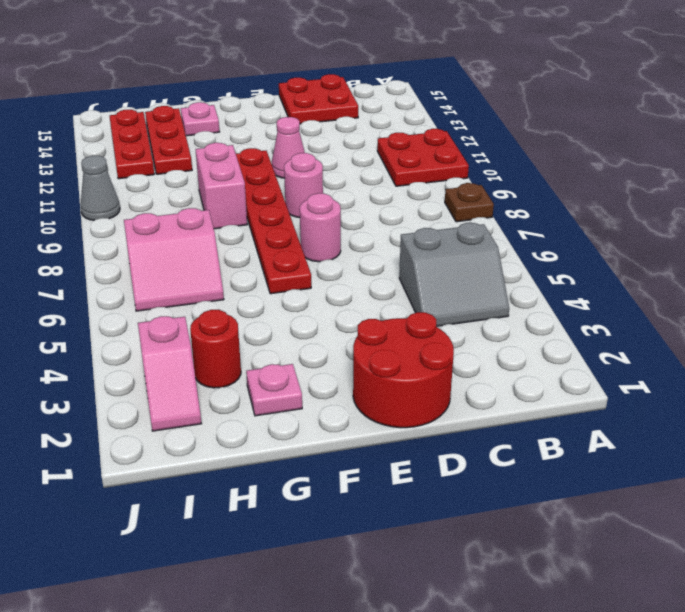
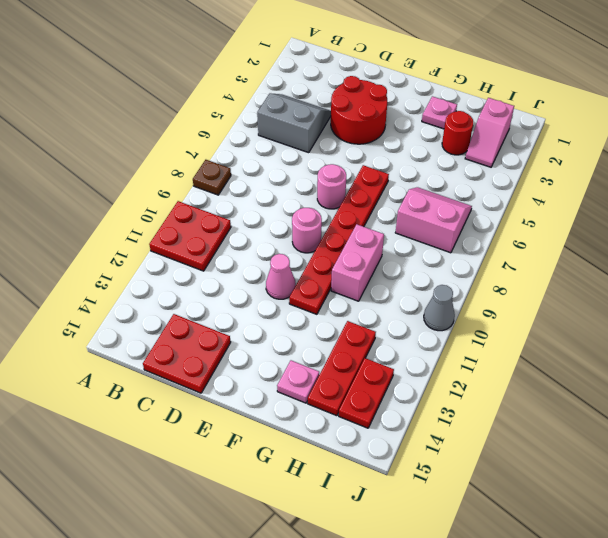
red round brick D1:E2 level 1 -> red round brick D3:E4 level 1
pink slope I2:I3 level 1 top 3 -> pink slope I2:I3 level 1 top 2
red plate I12:I14 level 1 -> red plate I13:I14 level 1

